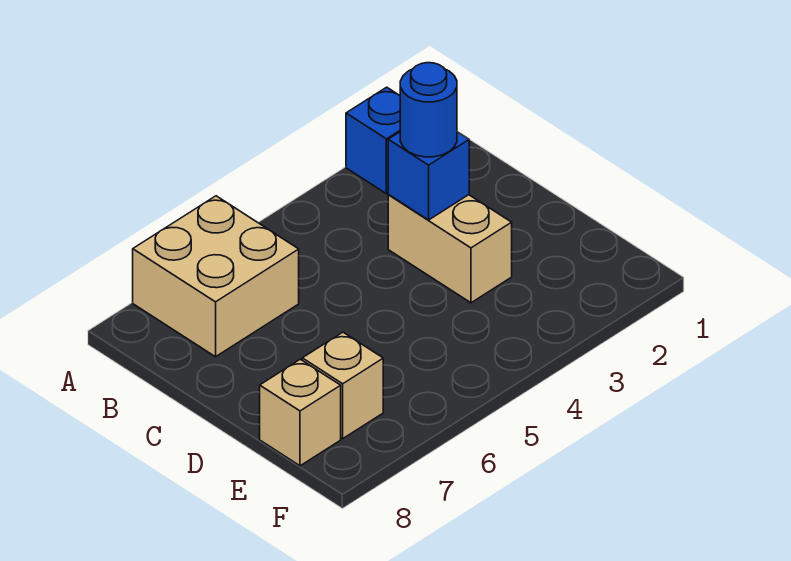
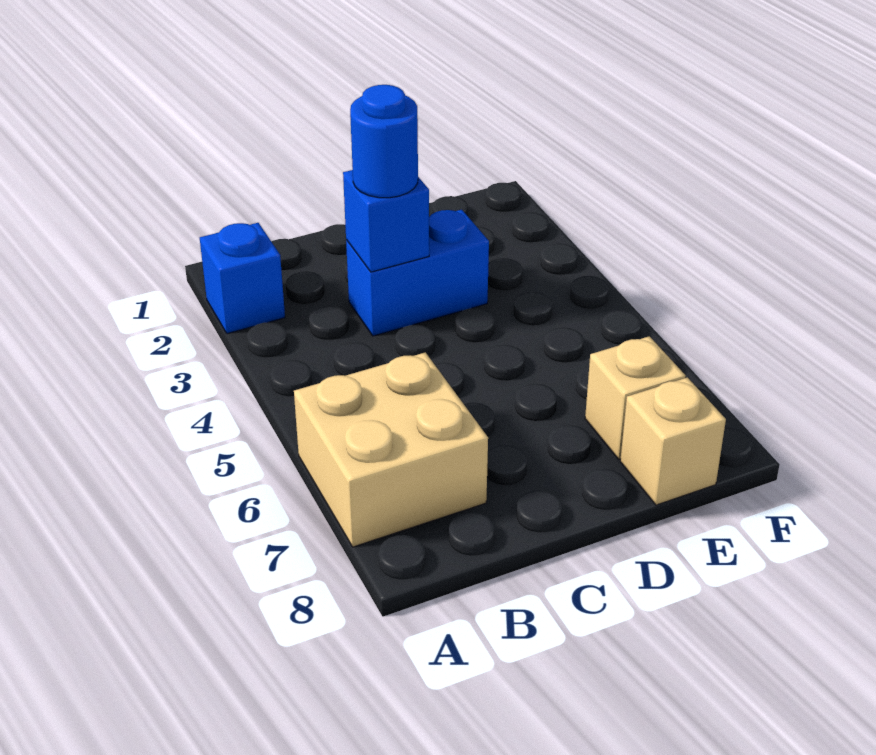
tan brick C3:D3 level 1 -> blue brick C3:D3 level 1

